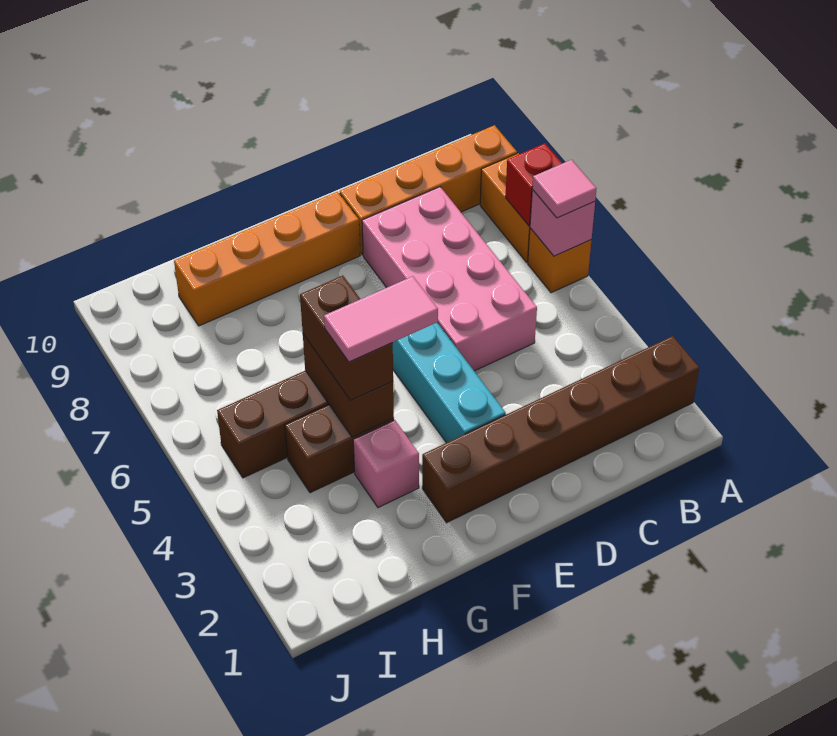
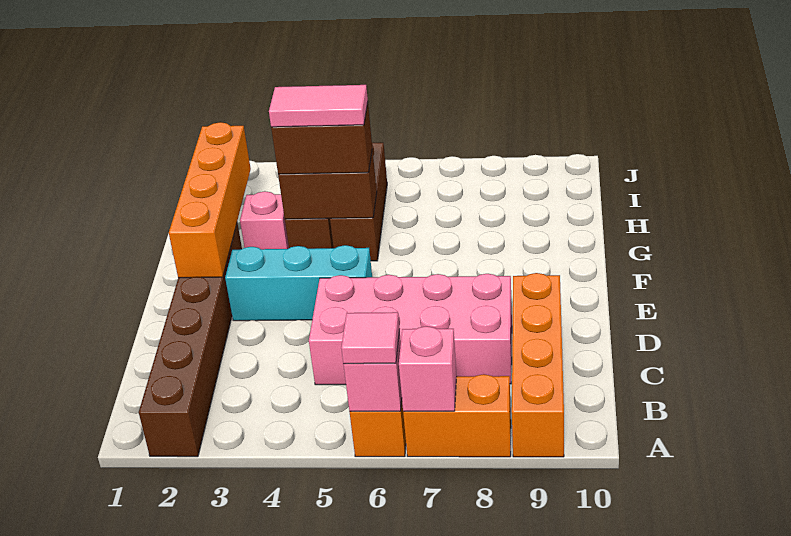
red brick A7 level 2 -> pink brick A7 level 2
orange brick E9:H9 level 1 -> orange brick E2:H2 level 2
pink tile F4:G4 level 4 -> pink tile G4:G5 level 4

